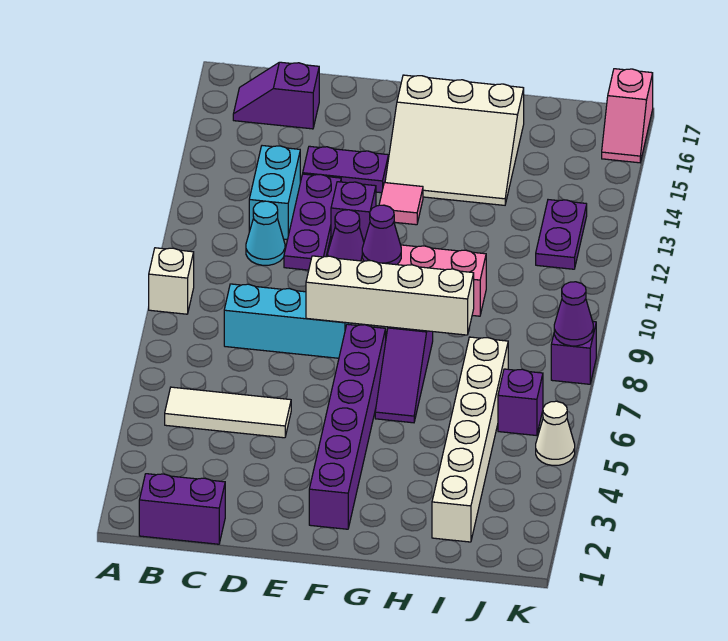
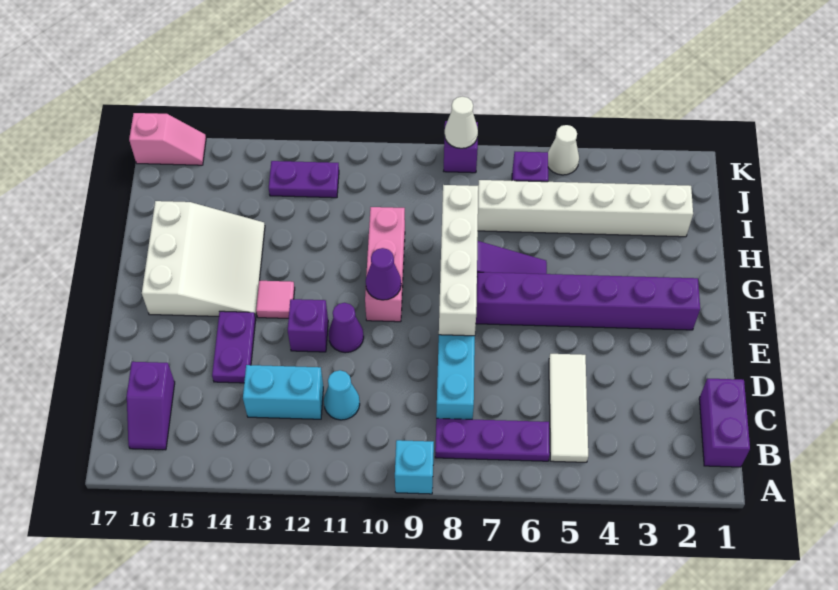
white brick A9 level 1 -> cyan brick A9 level 1
purple plate D11:D13 level 1 -> purple plate B6:B8 level 1
purple cone K8 level 2 -> white cone K8 level 2

